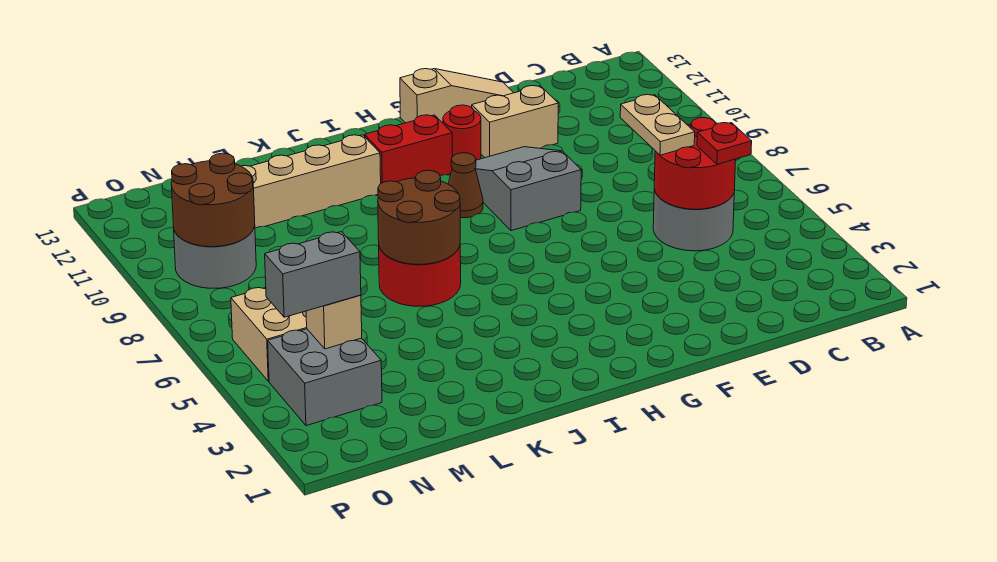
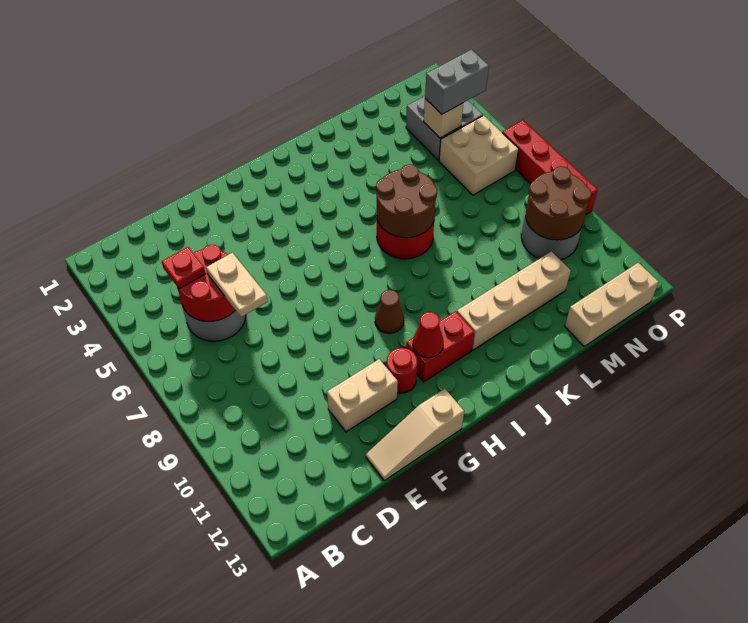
grey slope F8:G10 level 1 top 8 -> none
none -> red cone H11 level 2
none -> tan brick M13:O13 level 1
none -> red brick P6:P9 level 1

